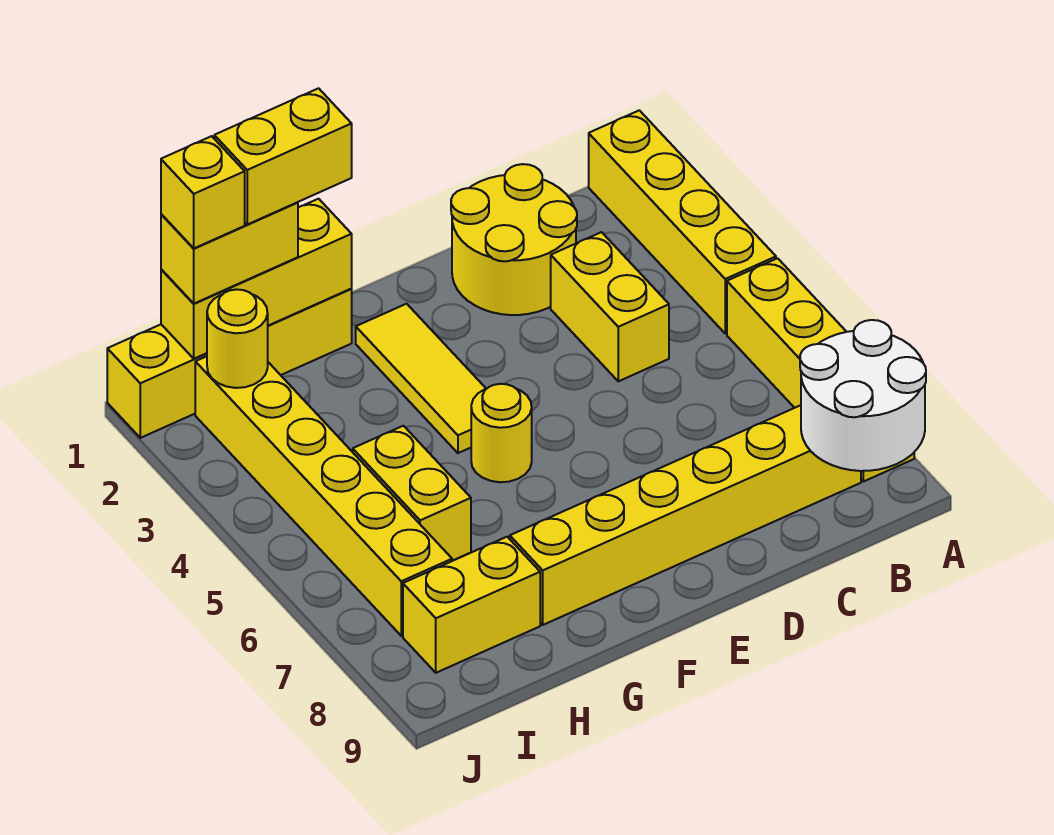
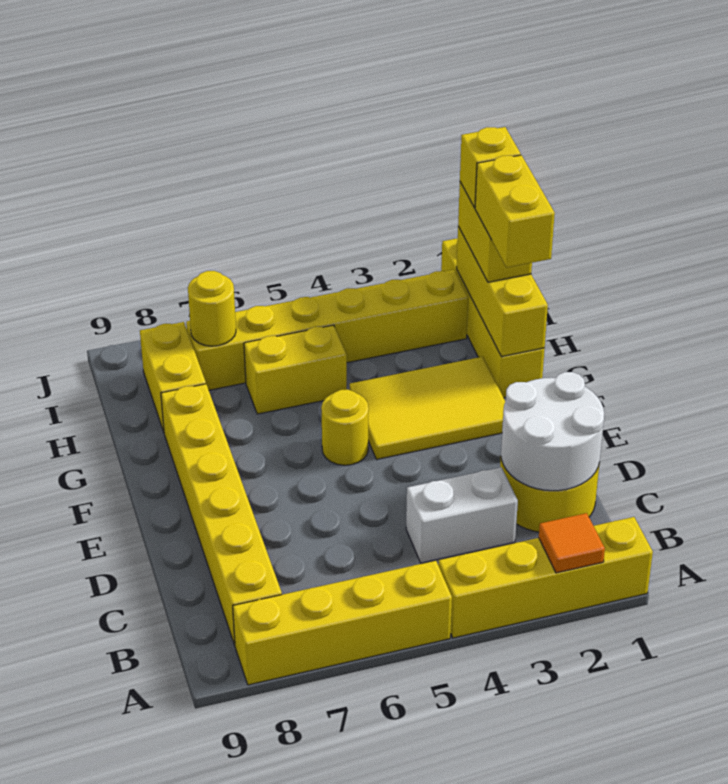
none -> orange tile A2 level 2
white round brick A8:B9 level 2 -> white round brick C1:D2 level 2
yellow brick C3:C4 level 1 -> white brick C3:C4 level 1
yellow tile F2:F4 level 1 -> yellow tile F2:G4 level 1
yellow round brick I2 level 2 -> yellow round brick I7 level 2

